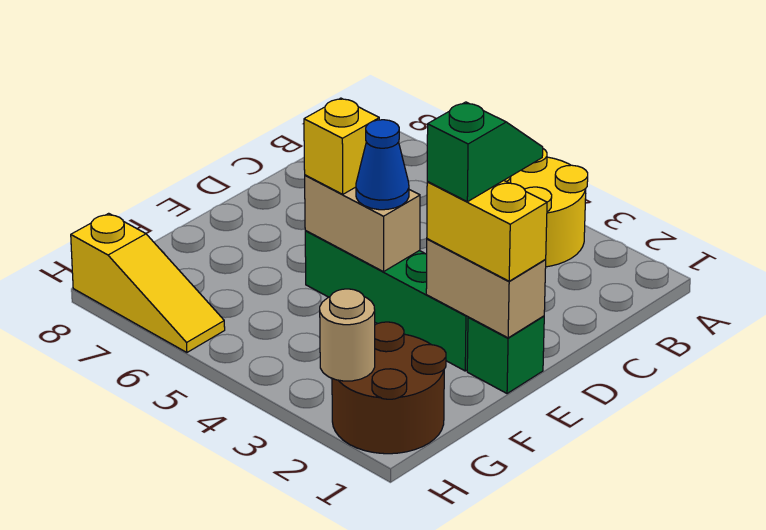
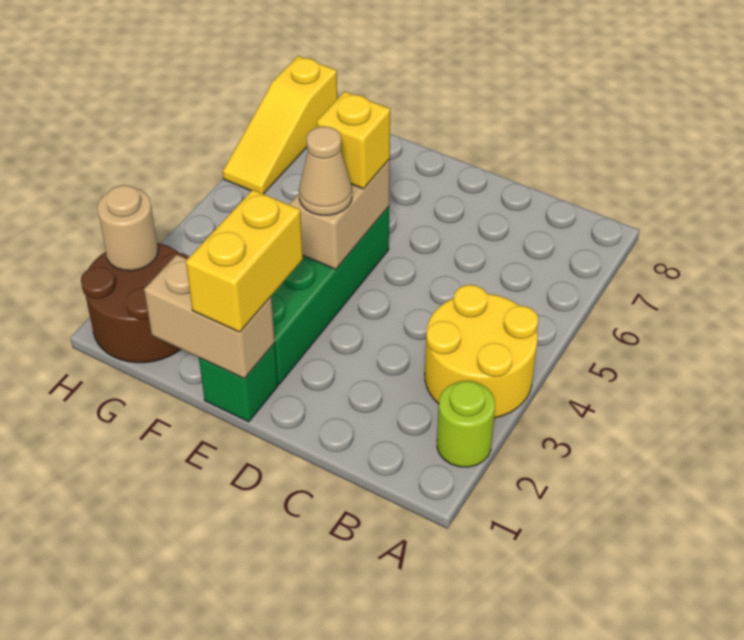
none -> lime round brick A2 level 1
green slope D2:E2 level 4 top E -> none
tan brick E1:E2 level 2 -> tan brick E1:F1 level 2
blue cone E4 level 3 -> tan cone E4 level 3

